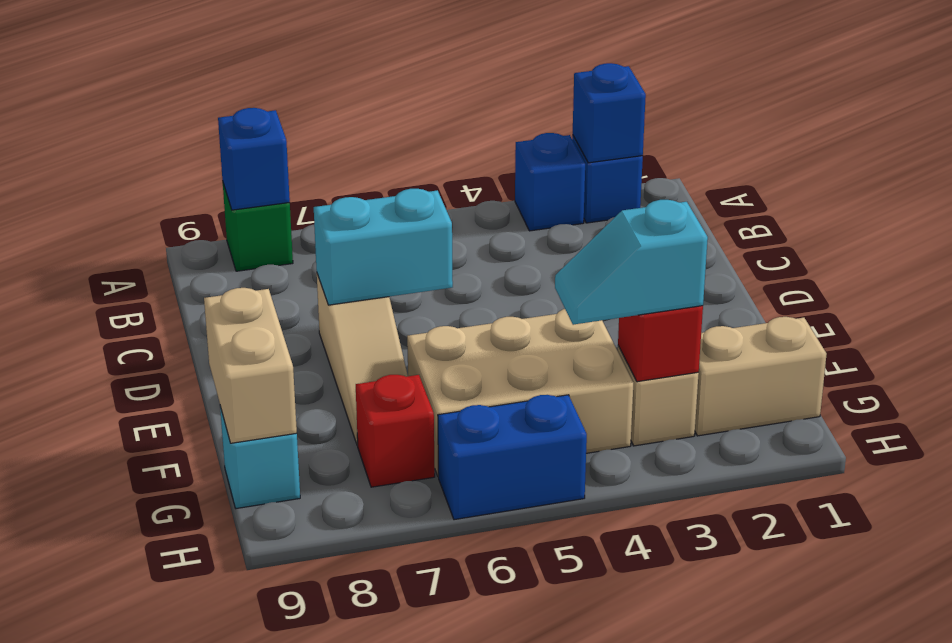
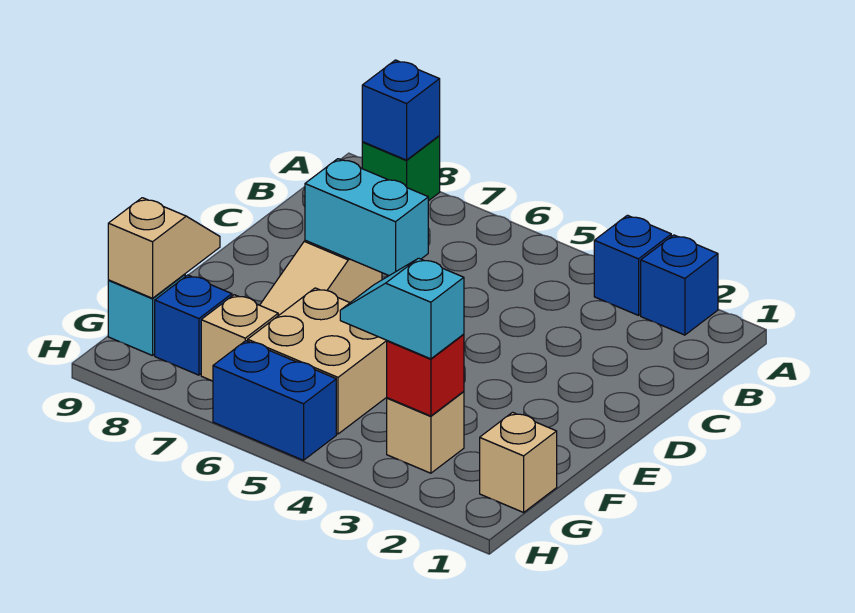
blue brick A2 level 2 -> blue brick G8 level 1
tan brick F4:G6 level 1 -> tan brick F5:G6 level 1
tan brick F9:G9 level 2 -> tan slope F9:G9 level 2 top G
tan brick G1:G2 level 1 -> tan brick G1 level 1
red brick G7 level 1 -> tan brick G7 level 1

